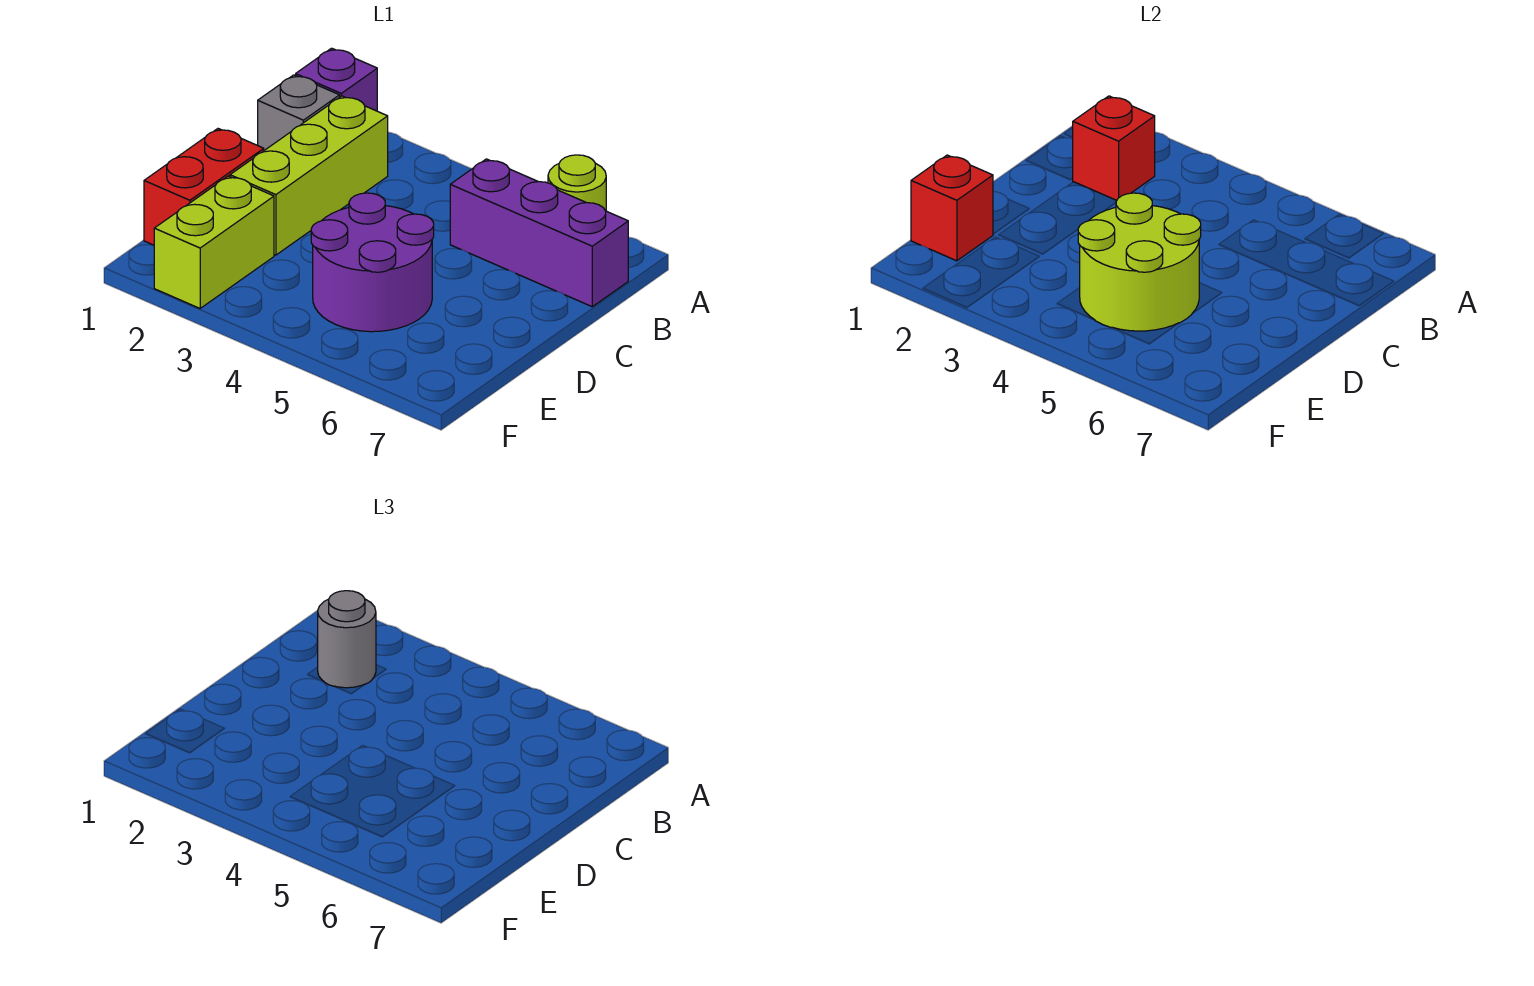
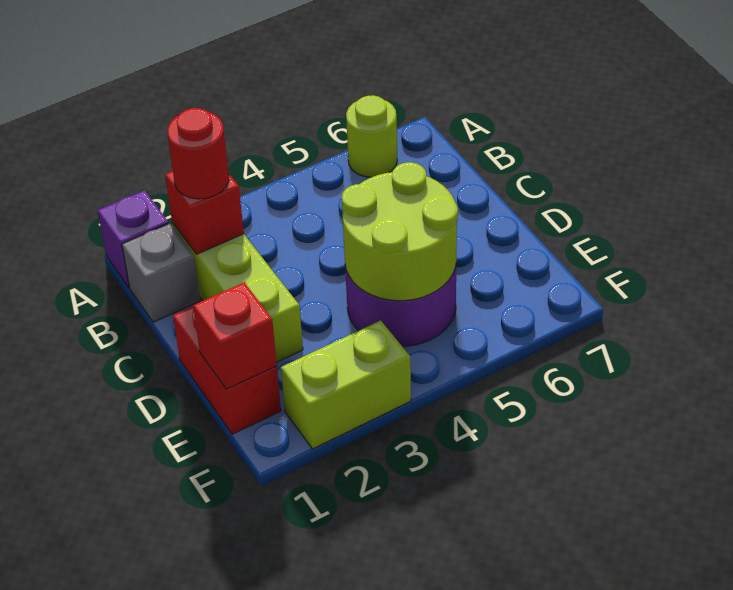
grey round brick B2 level 3 -> red round brick B2 level 3
purple brick B5:B7 level 1 -> none
lime brick E2:F2 level 1 -> lime brick F2:F3 level 1

